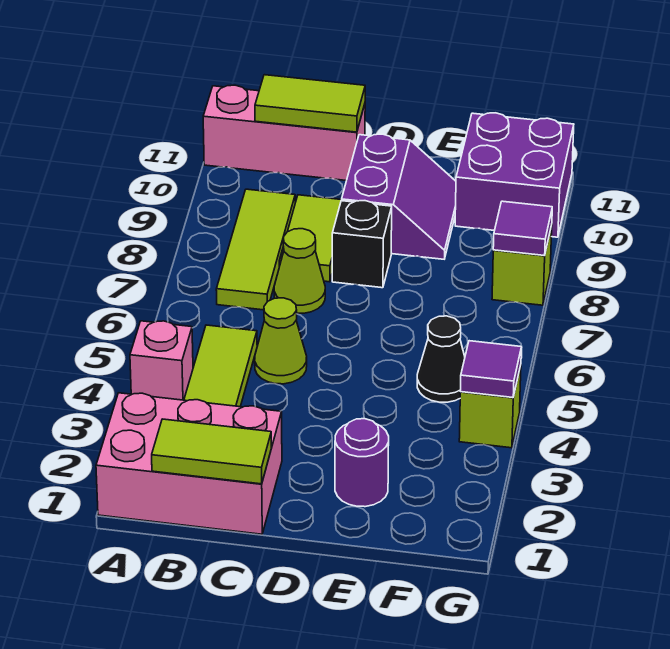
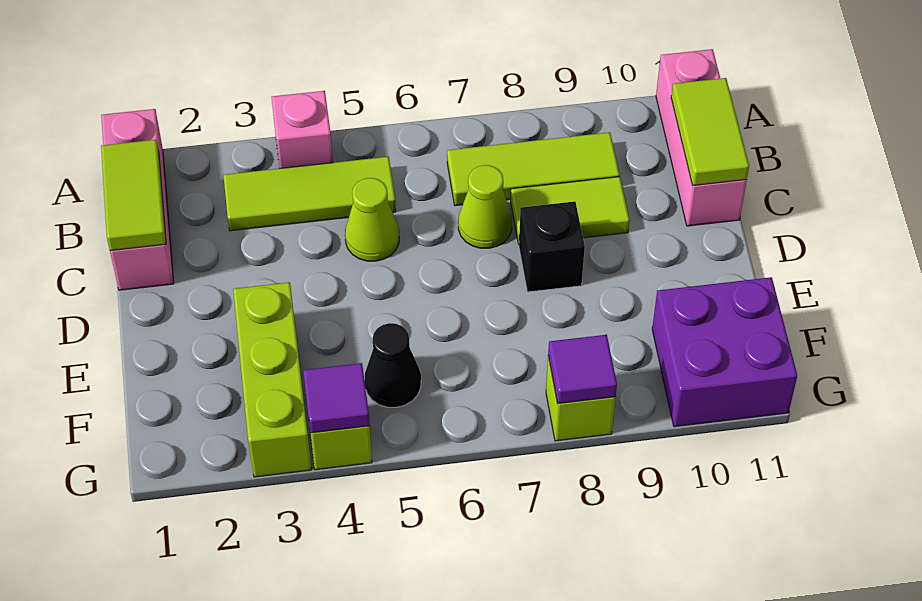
pink brick A1:C2 level 1 -> pink brick A1:C1 level 1
purple slope D9:E10 level 1 top D -> none
purple round brick E2 level 1 -> none
none -> lime brick E3:G3 level 1

